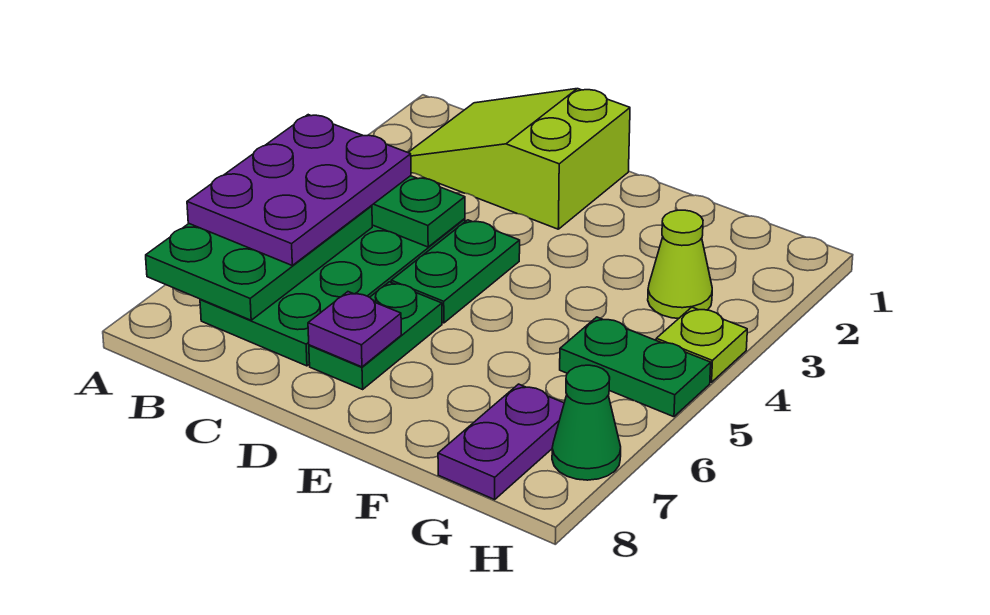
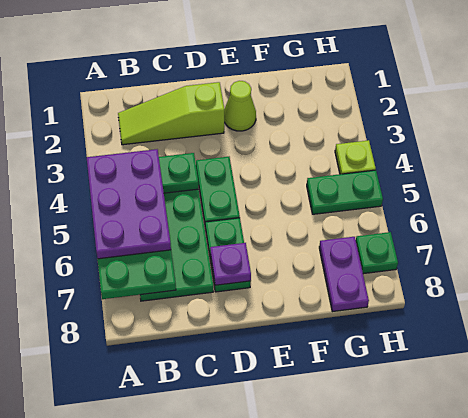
lime slope B1:D2 level 1 top D -> lime slope B2:D2 level 1 top D
lime cone G3 level 1 -> lime cone E2 level 1
green cone H7 level 1 -> green plate H7 level 1

